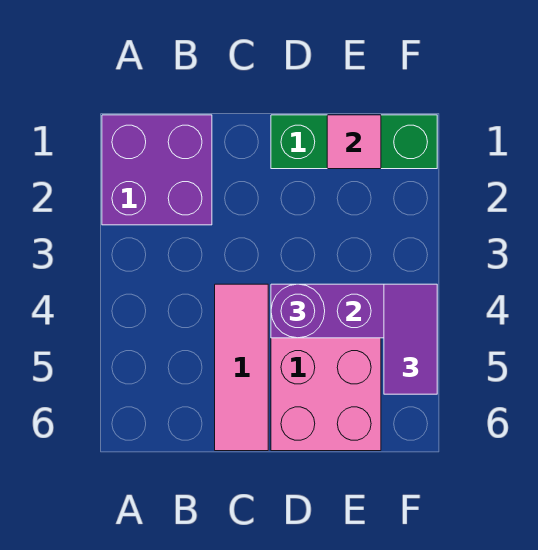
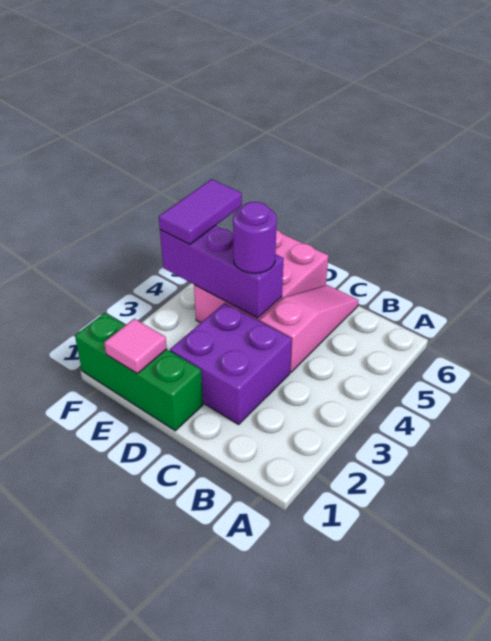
purple brick A1:B2 level 1 -> purple brick C2:D3 level 1
pink tile C4:C6 level 1 -> pink slope C4:C6 level 1 top 4

